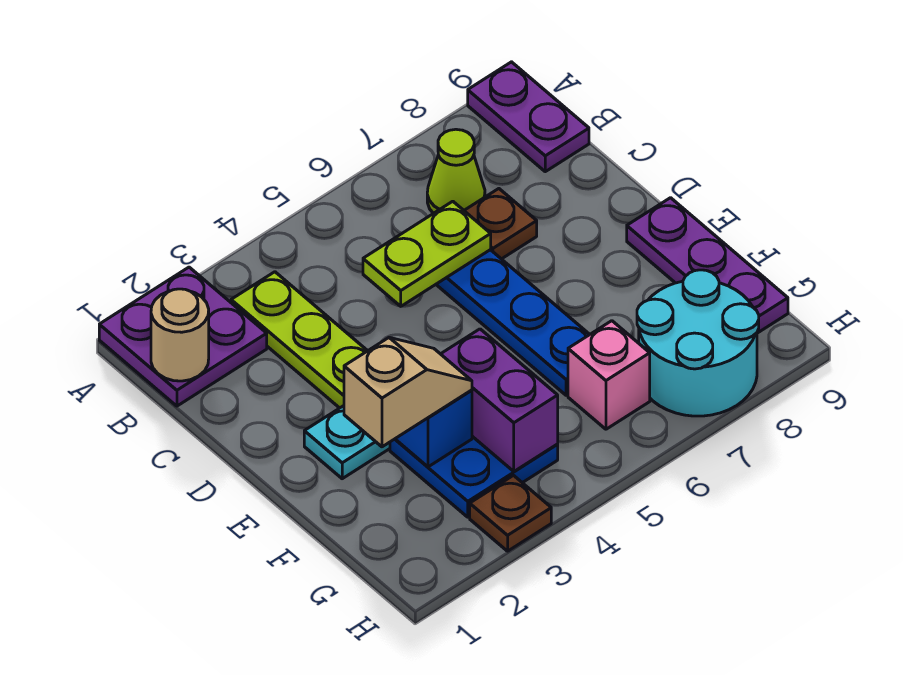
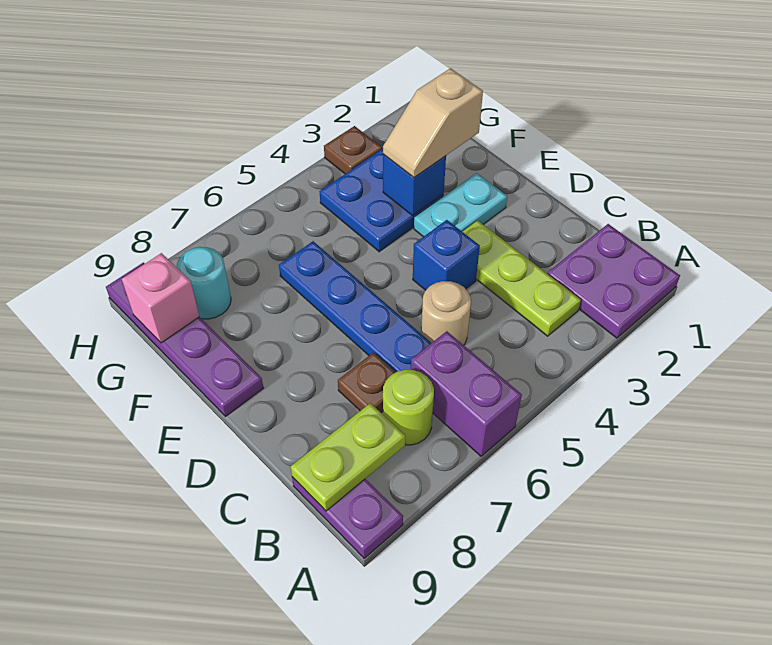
tan round brick B1 level 2 -> tan round brick C5 level 1
lime cone B7 level 1 -> lime round brick B7 level 1
lime plate C5:C6 level 2 -> lime plate B8:B9 level 2
none -> blue brick D4 level 1
purple plate E9:G9 level 1 -> purple plate E9:H9 level 1
purple brick F4:G4 level 2 -> purple brick A6:B6 level 1
pink brick G6 level 1 -> pink brick G9 level 2
cyan round brick G7:H8 level 1 -> cyan round brick G8 level 1

